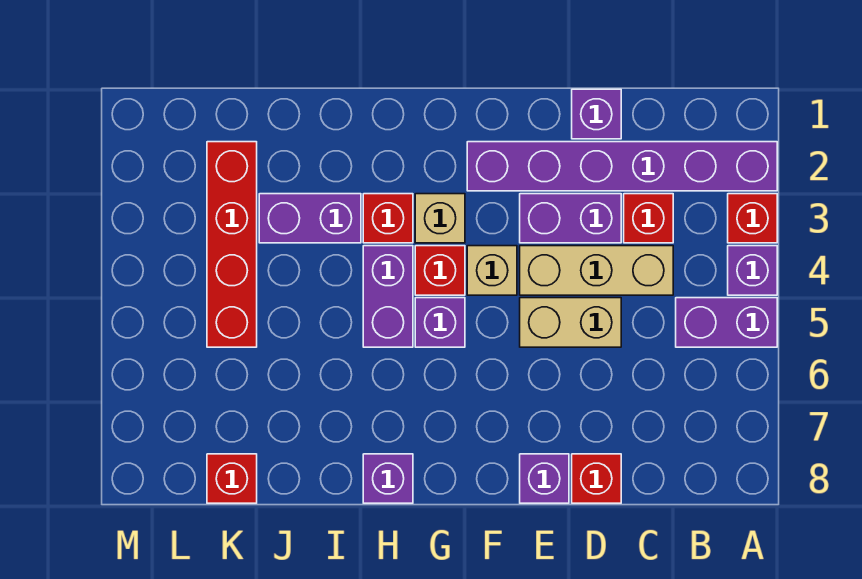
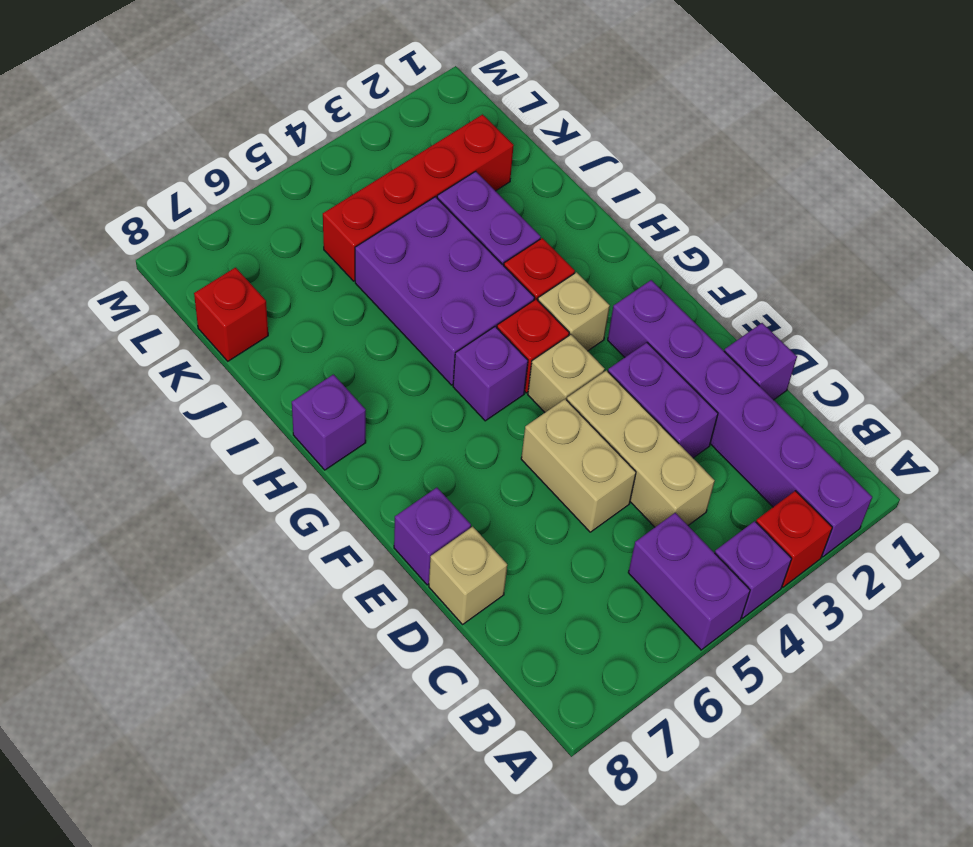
red brick C3 level 1 -> none
red brick D8 level 1 -> tan brick D8 level 1
purple brick H4:H5 level 1 -> purple brick H4:J5 level 1

